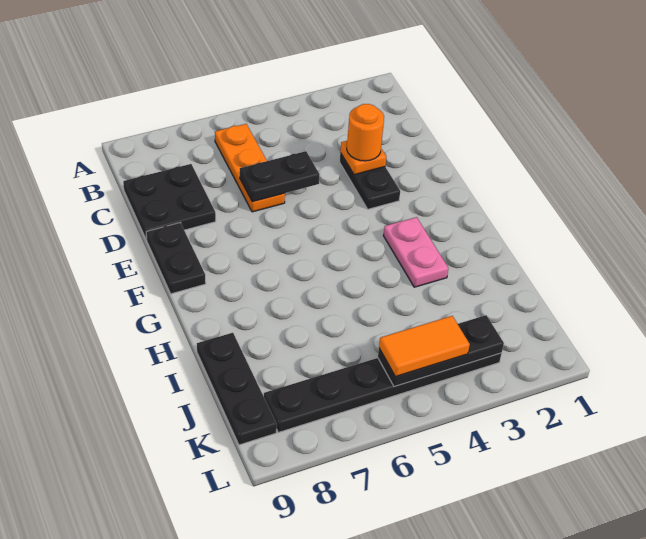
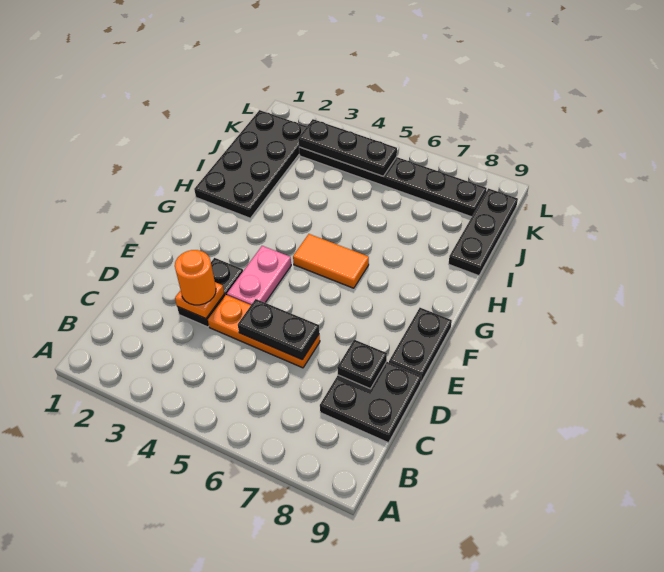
orange plate B6:D6 level 1 -> orange plate D4:D6 level 1
none -> black plate D8 level 2
pink plate G3:H3 level 1 -> pink plate E4:F4 level 1
none -> black plate H1:K2 level 1
orange tile K4:K5 level 3 -> orange tile G5:G6 level 1

